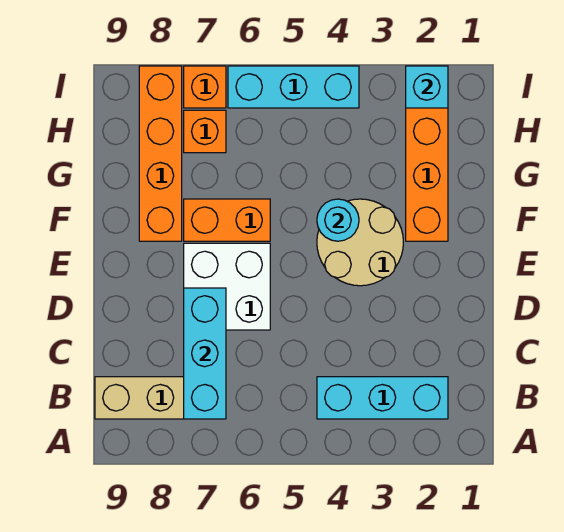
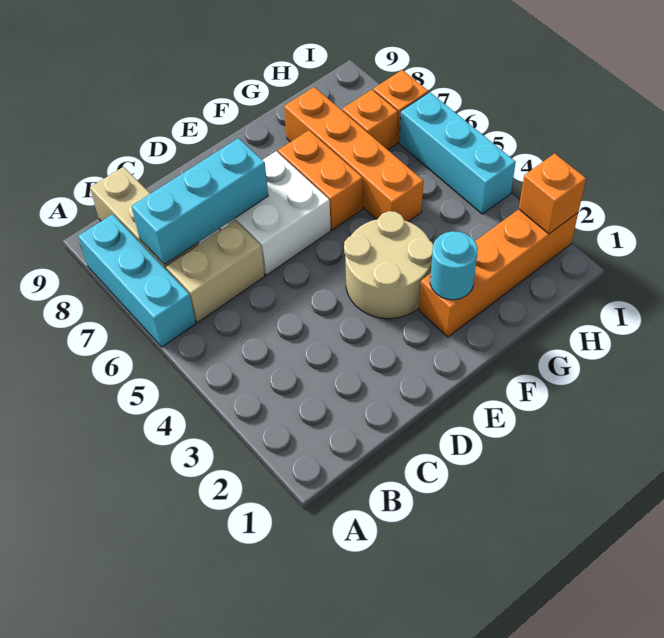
cyan brick B2:B4 level 1 -> cyan brick A6:A8 level 1
none -> tan brick B6:C6 level 1
cyan round brick F4 level 2 -> cyan round brick F2 level 2
orange brick F8:I8 level 1 -> orange brick G5:G8 level 1
cyan brick I2 level 2 -> orange brick I2 level 2

